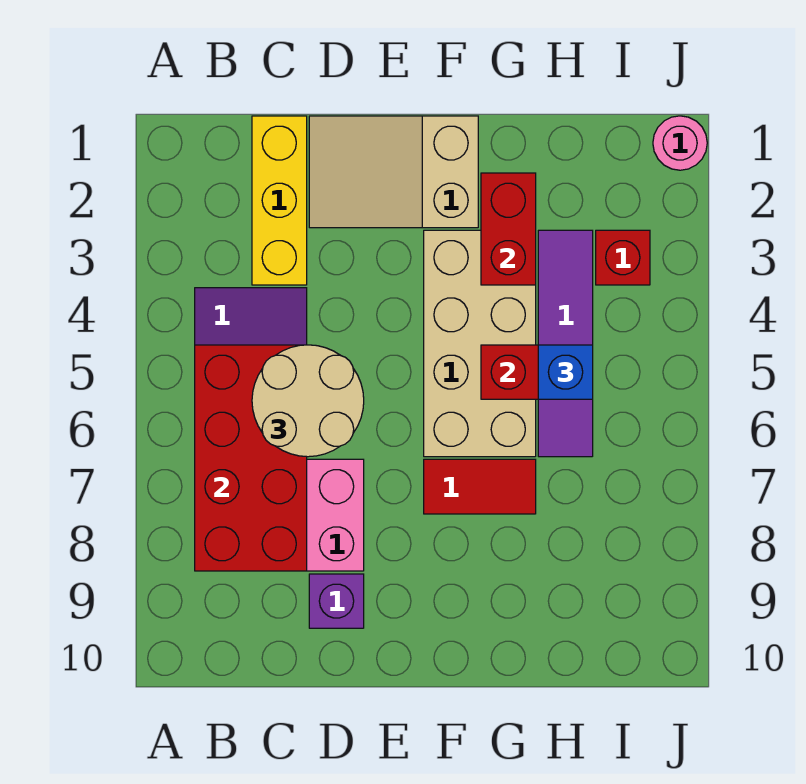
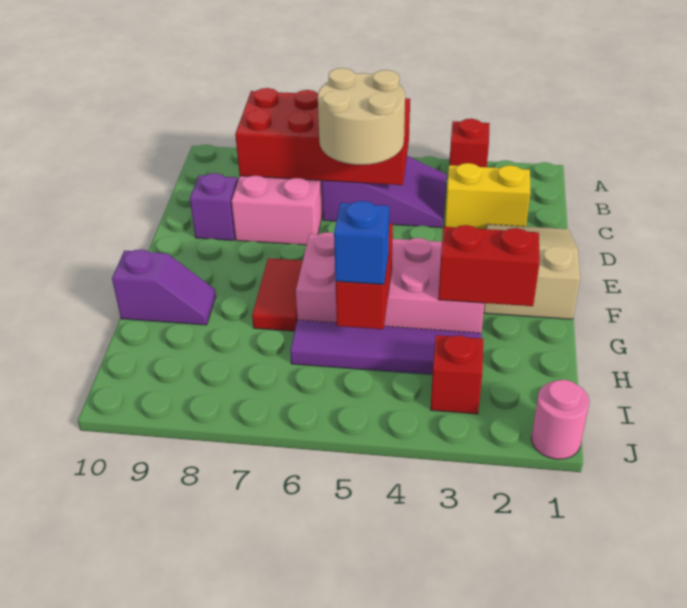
none -> red brick A3 level 1
yellow brick C1:C3 level 1 -> yellow brick C2:C3 level 1
tan brick F3:G6 level 1 -> pink brick F3:G6 level 1
none -> purple slope G9:G10 level 1 top 10

